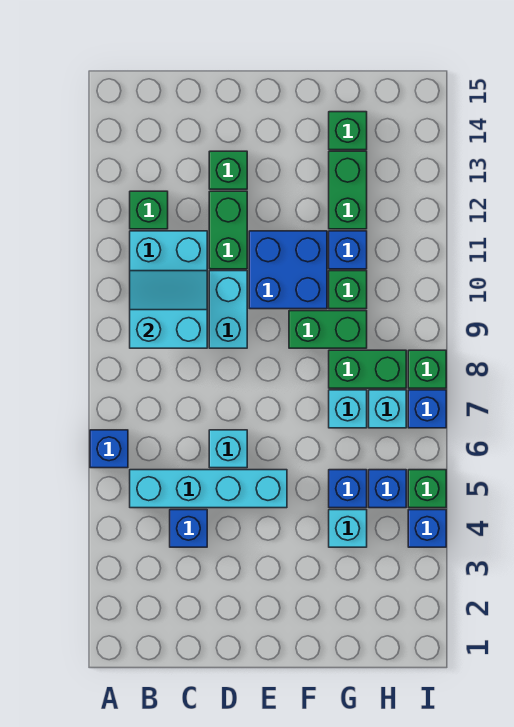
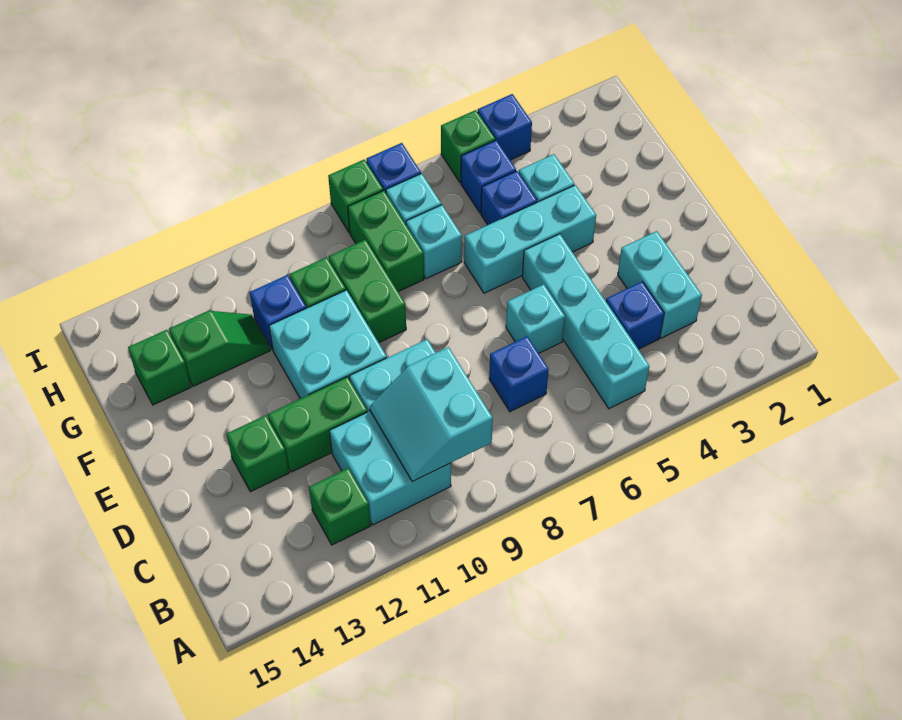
blue brick A6 level 1 -> blue brick C7 level 1
none -> cyan brick C3:D3 level 1
blue brick E10:F11 level 1 -> cyan brick E10:F11 level 1
none -> cyan brick F4:F6 level 1
green brick G12:G13 level 1 -> green slope G12:G13 level 1 top 13

